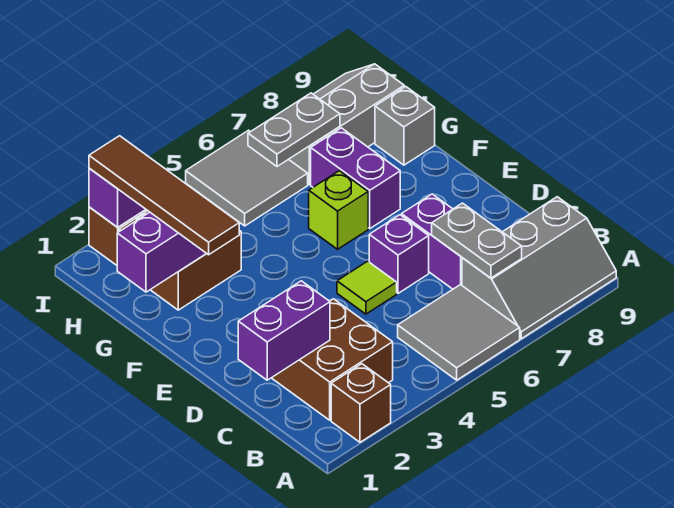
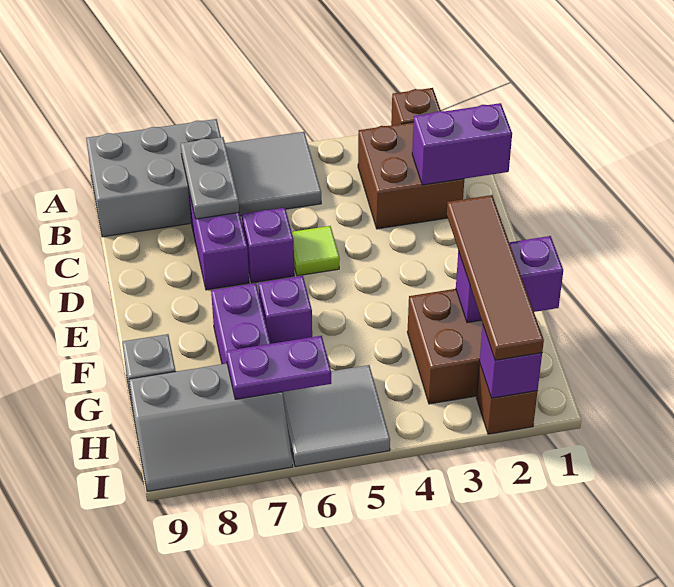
grey slope A7:B9 level 1 top B -> grey brick A7:B9 level 1
lime brick F6 level 1 -> purple brick F6 level 1
grey plate H6:H7 level 2 -> purple plate H6:H7 level 2

